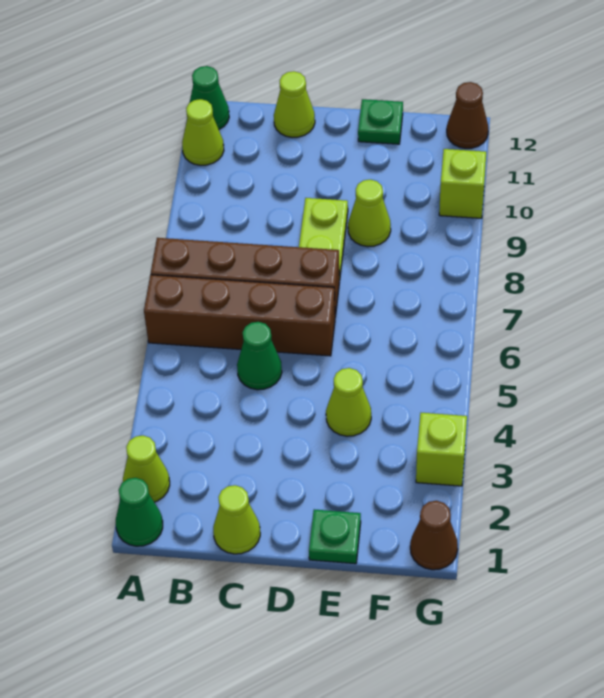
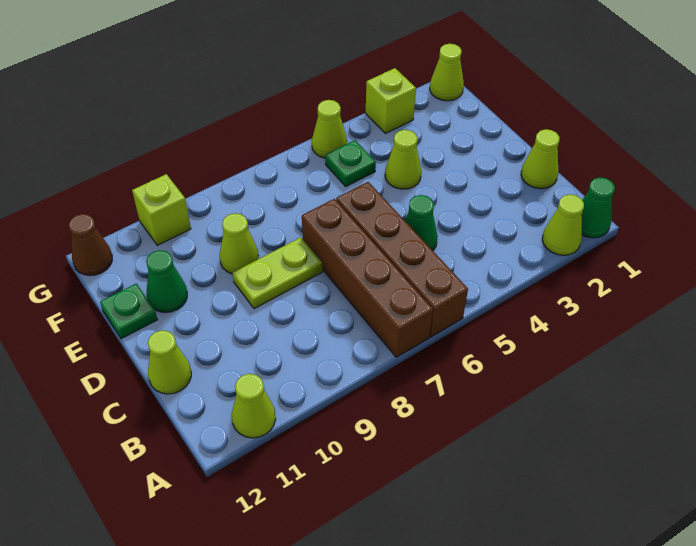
green cone A12 level 1 -> green cone E11 level 1
green plate E1 level 1 -> green plate F5 level 1
brown cone G1 level 1 -> lime cone G1 level 1
none -> lime cone G5 level 1

